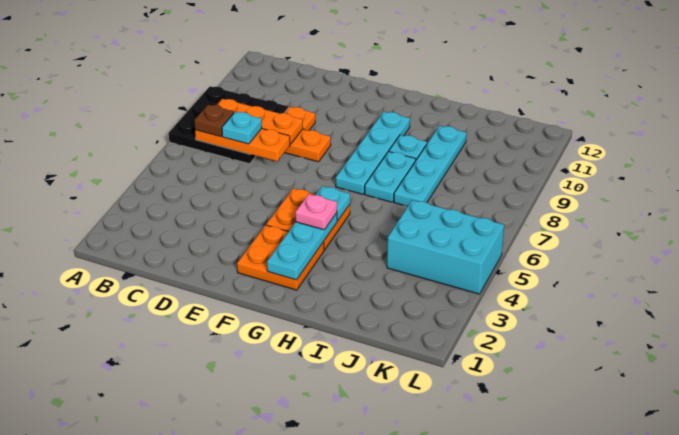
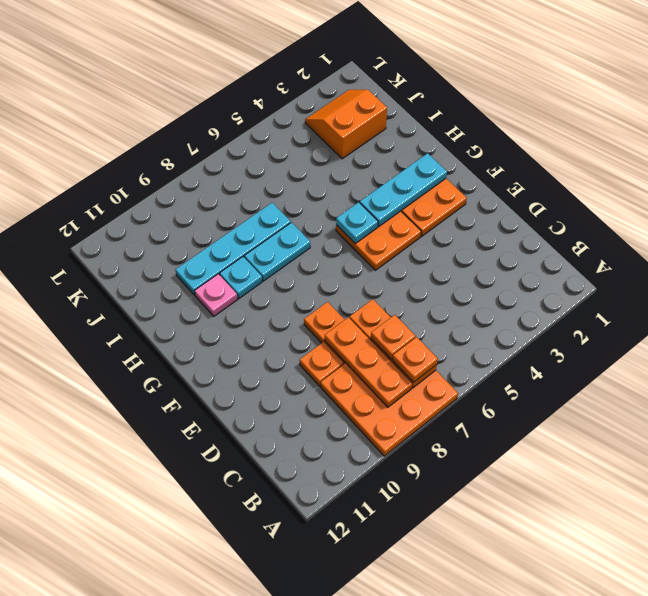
black plate A7:C9 level 1 -> orange plate A7:C9 level 1
brown plate B7 level 3 -> orange plate B7 level 3
cyan plate C7 level 3 -> orange plate C7 level 3
pink plate G4 level 3 -> pink plate H10 level 1
cyan plate G7:G10 level 1 -> none
none -> orange slope J2:K3 level 1 top J
cyan brick J4:L5 level 1 -> none

